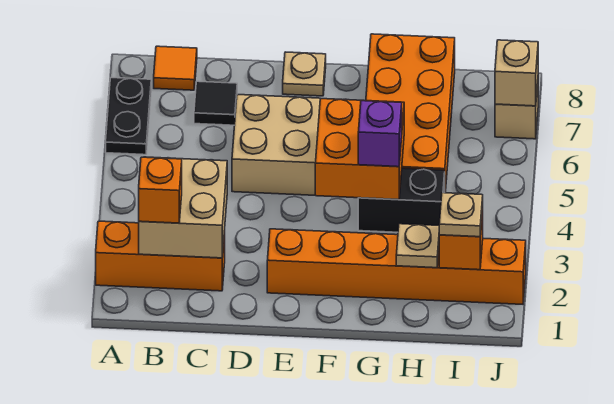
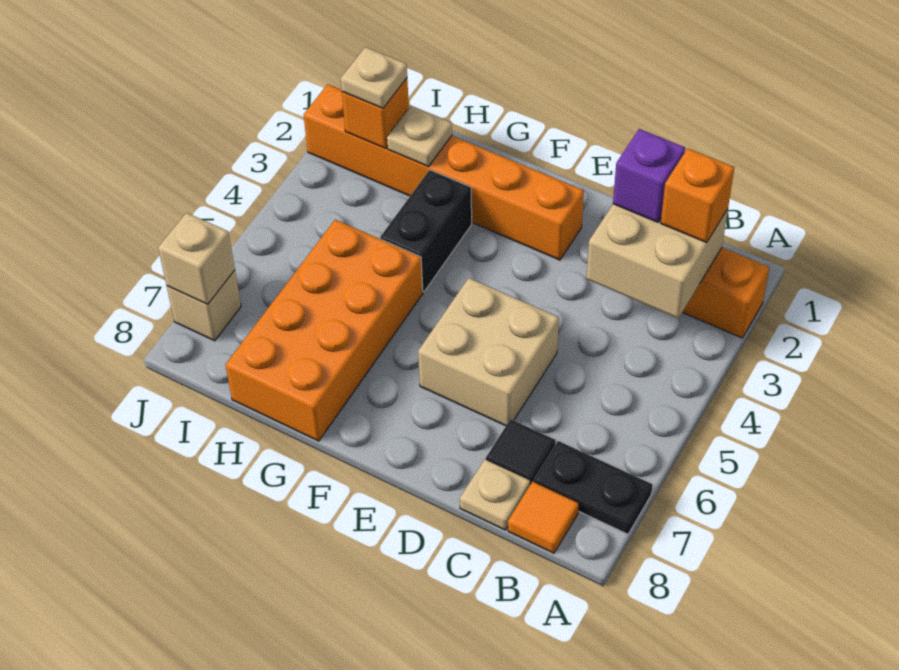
black plate A6:A7 level 1 -> black plate A7:B7 level 1
tan plate E8 level 1 -> tan plate C8 level 1
orange brick F4:G5 level 2 -> none
black brick G4:H4 level 1 -> black brick G3:G4 level 1
purple brick G4 level 3 -> purple brick C2 level 3

